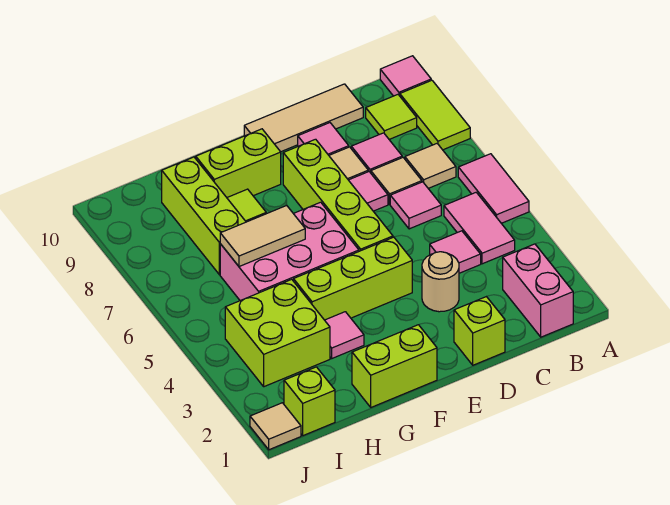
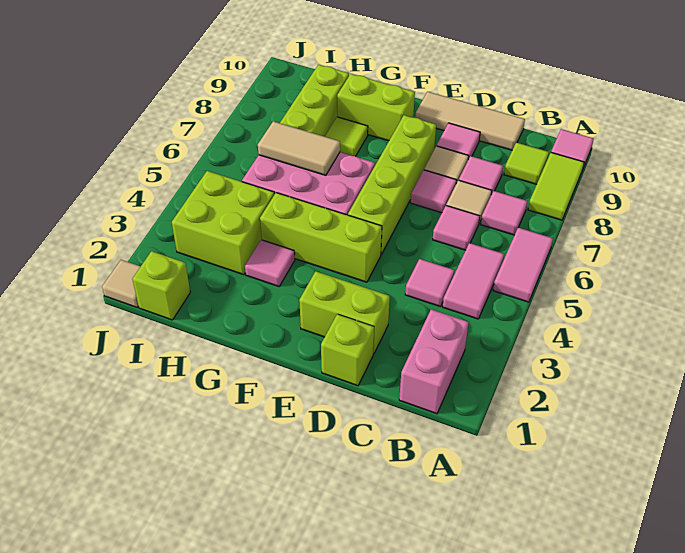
tan tile B7 level 1 -> pink tile B7 level 1
tan round brick D3 level 1 -> none
lime brick F1:G1 level 1 -> lime brick D2:E2 level 1

